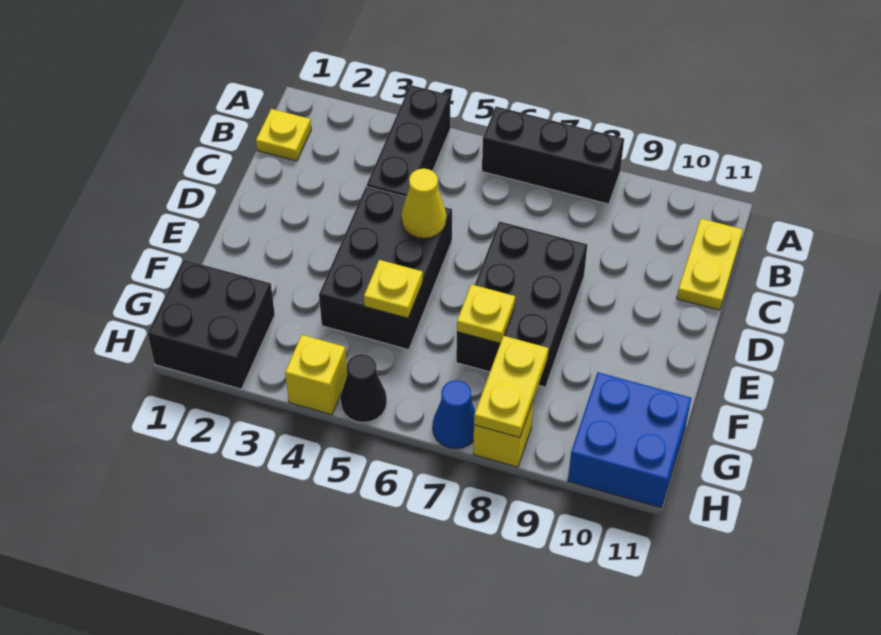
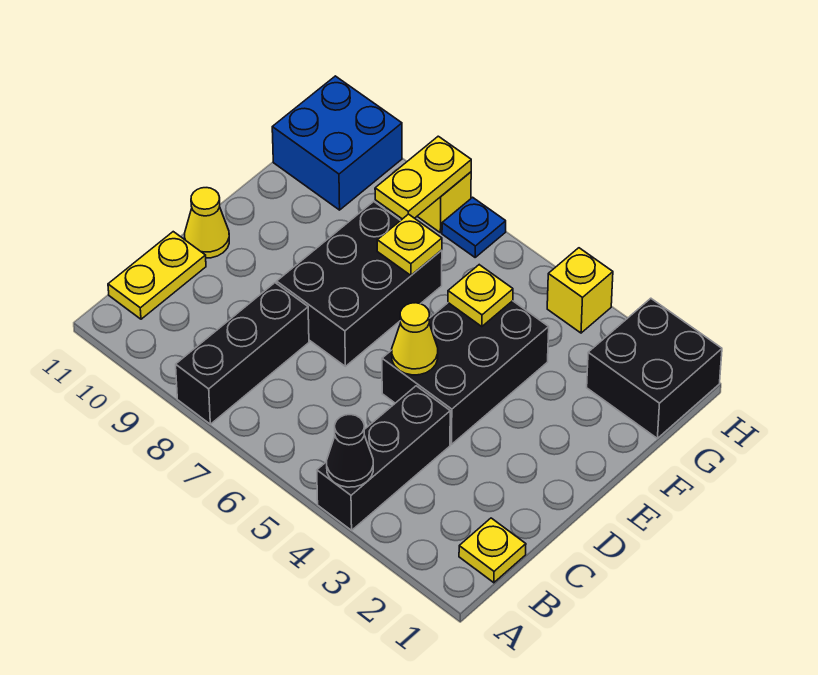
black brick A6:A8 level 1 -> black brick A8:C8 level 1
none -> yellow cone D11 level 1
black cone H5 level 1 -> black cone A4 level 2
blue cone H7 level 1 -> blue plate H7 level 1

